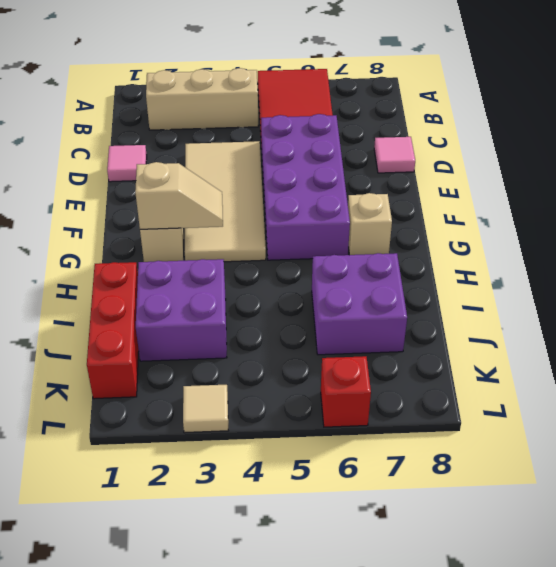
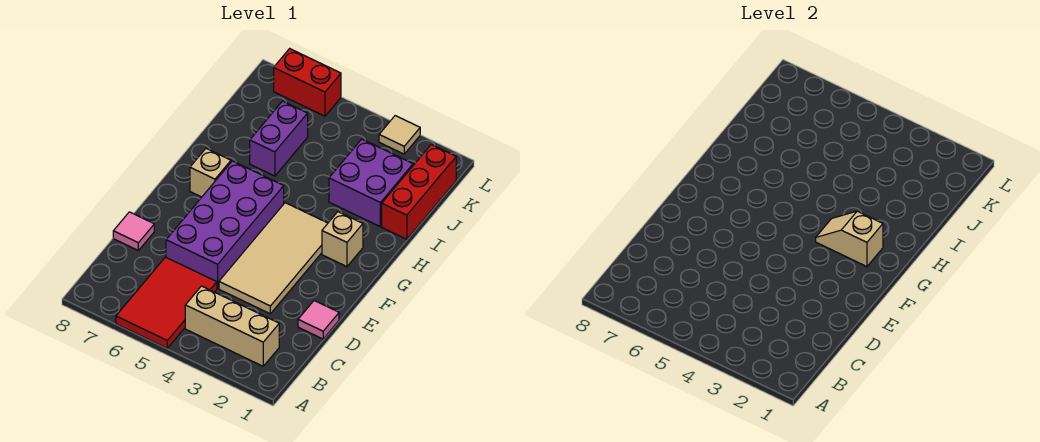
purple brick I6:J7 level 1 -> purple brick I6:J6 level 1
red brick L6 level 1 -> red brick L6:L7 level 1

